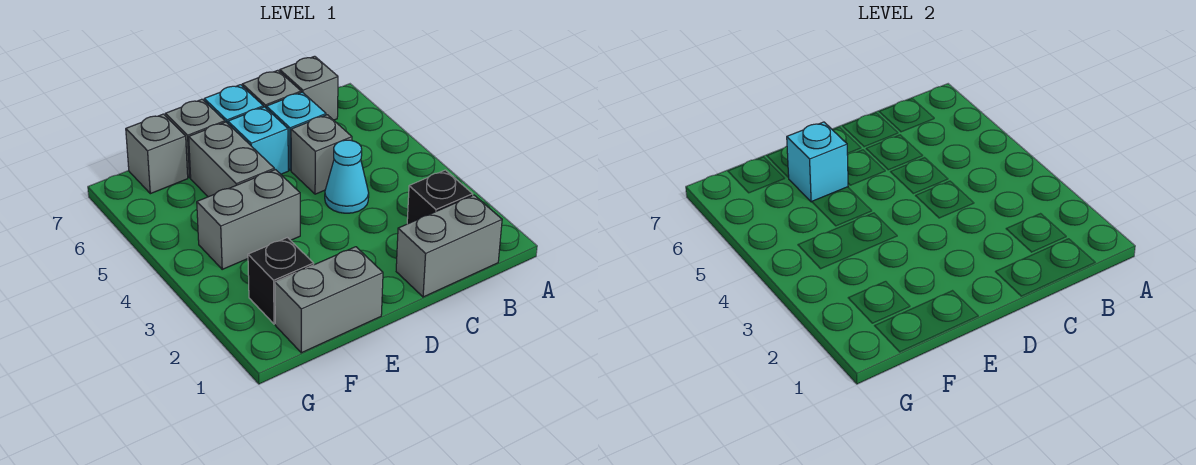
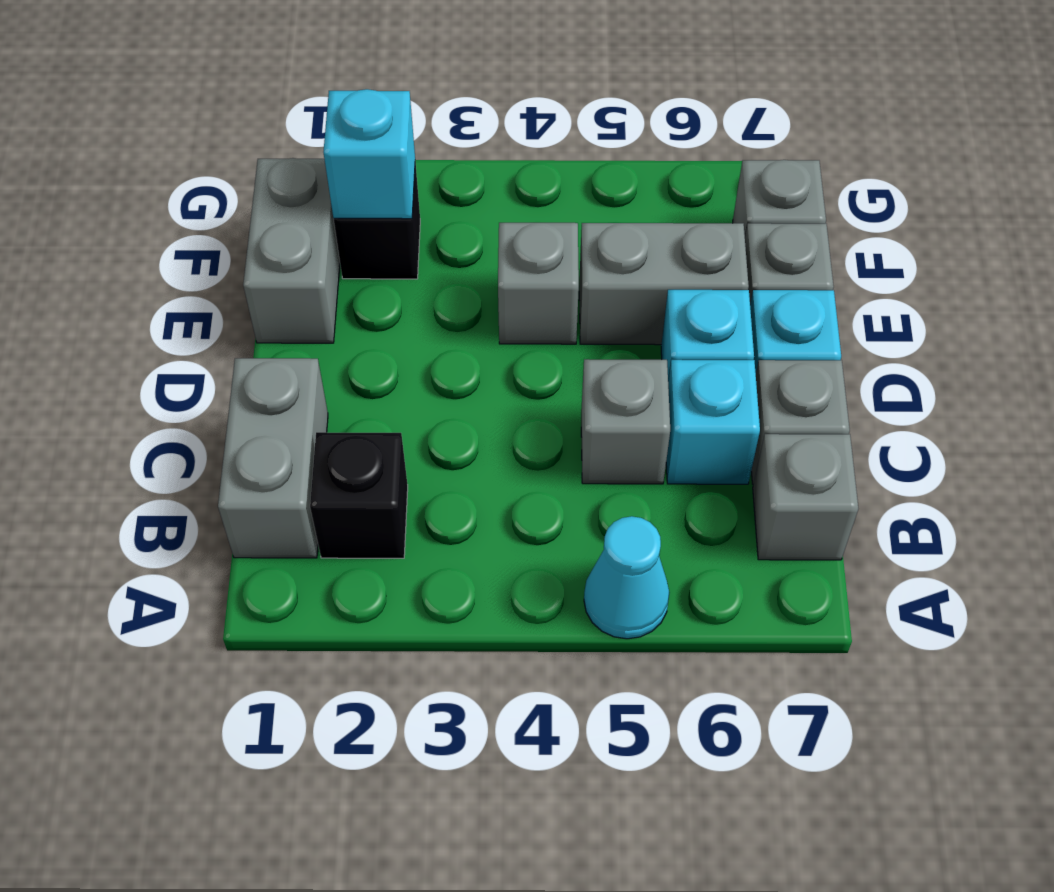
cyan cone C4 level 1 -> cyan cone A5 level 1
grey brick E4:F4 level 1 -> grey brick E4 level 1
cyan brick E6 level 2 -> cyan brick F2 level 2

